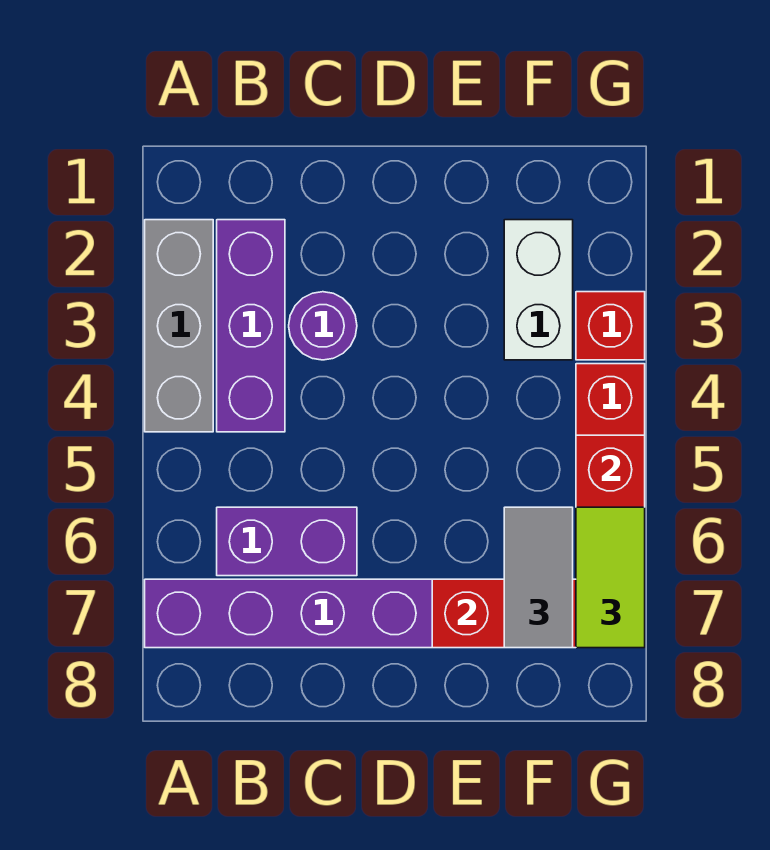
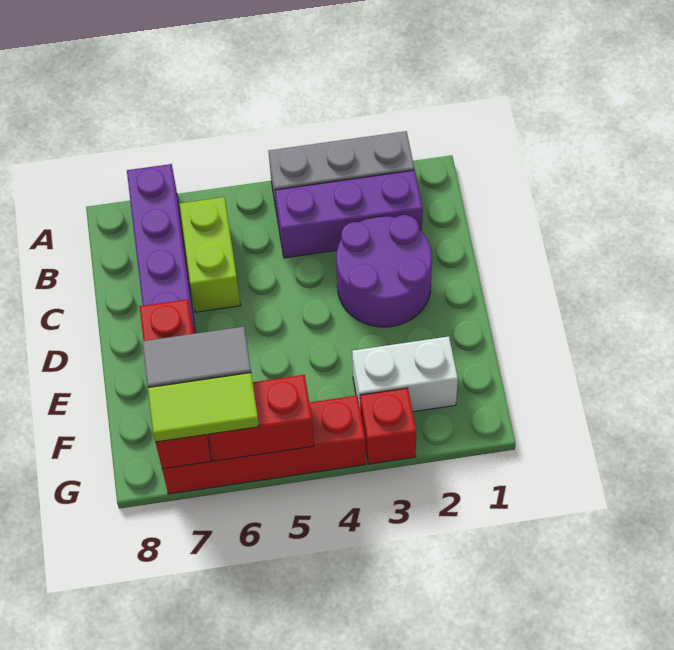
purple brick B6:C6 level 1 -> lime brick B6:C6 level 1
purple round brick C3 level 1 -> purple round brick C2:D3 level 1

